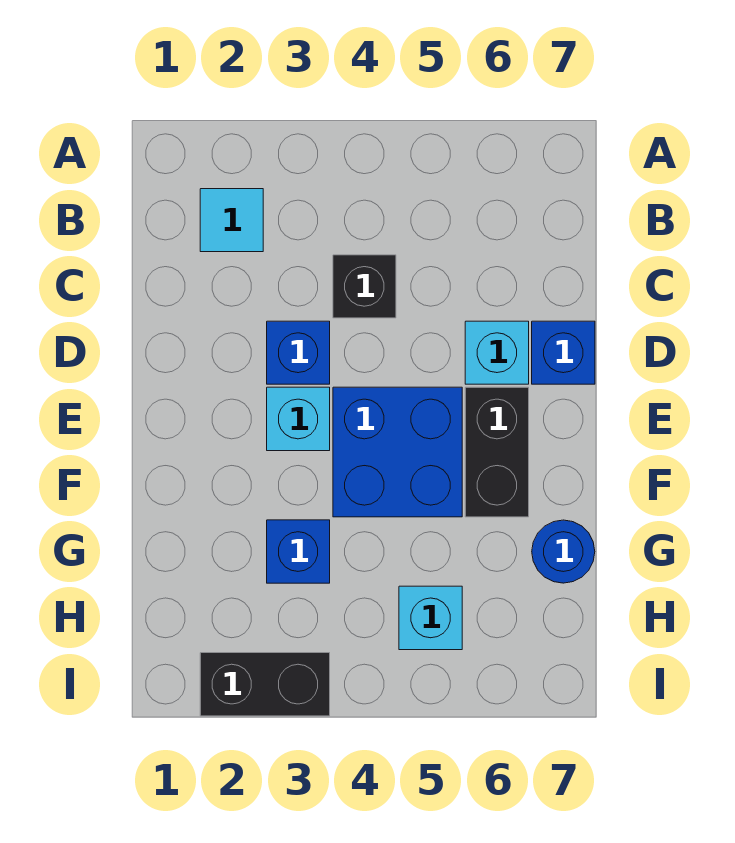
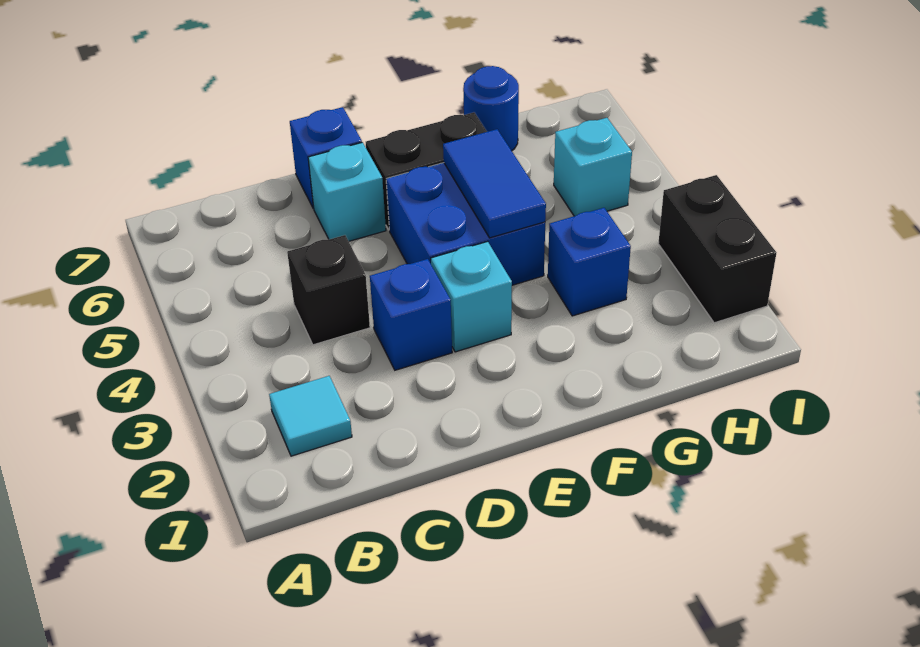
none -> blue tile F4:F5 level 2

